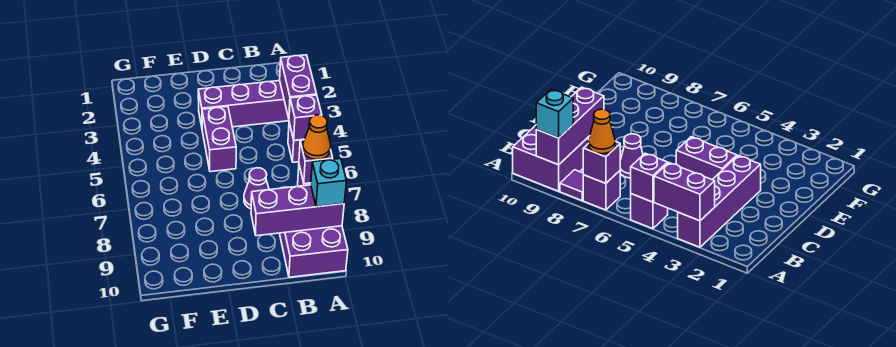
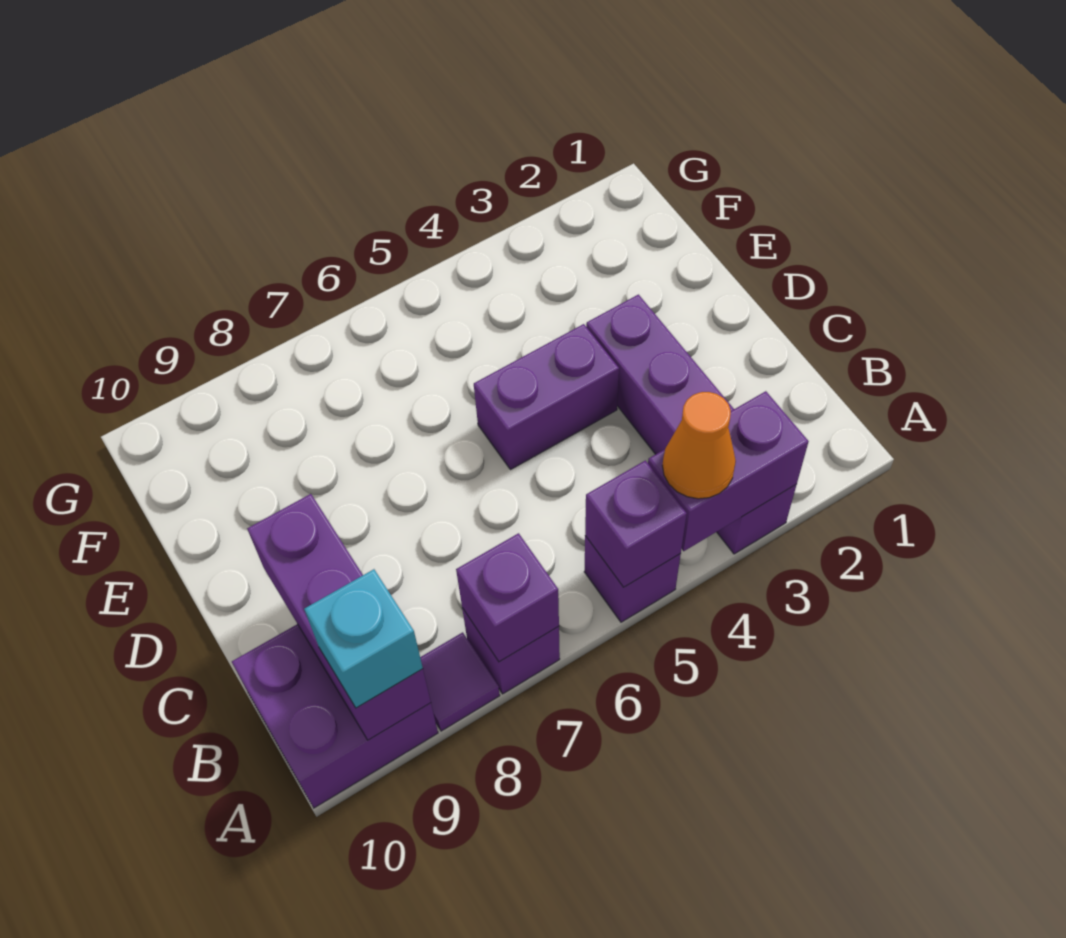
orange cone A7 level 3 -> orange cone A4 level 3
purple cone C7 level 1 -> none

